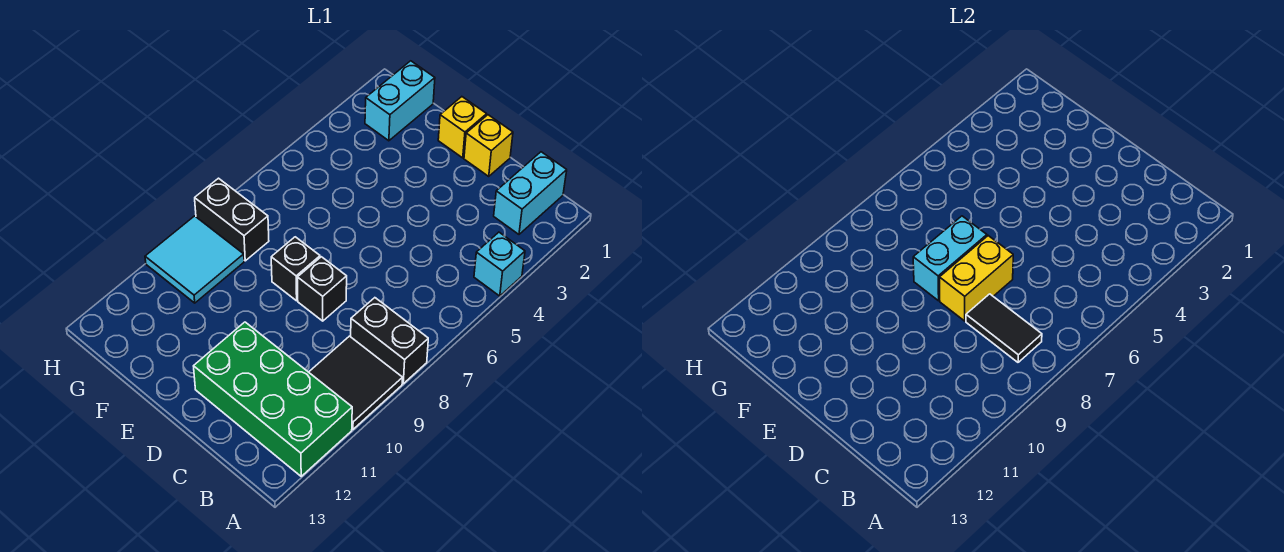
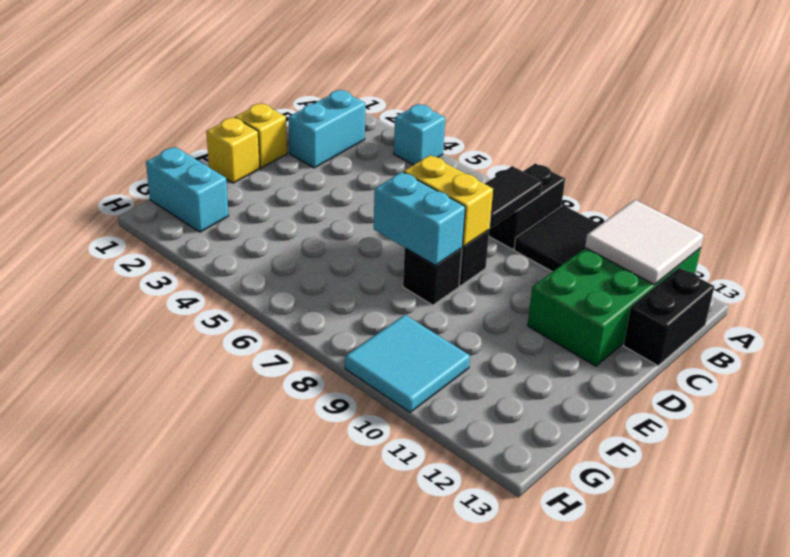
none -> white tile A11:B12 level 2
cyan brick B1:B2 level 1 -> cyan brick B2:C2 level 1
black brick G8:H8 level 1 -> black brick B13:C13 level 1

